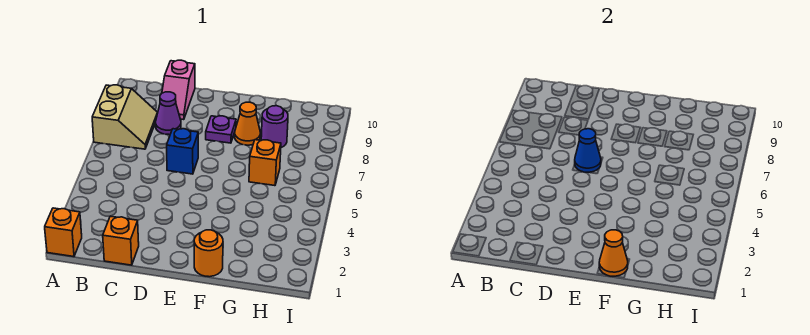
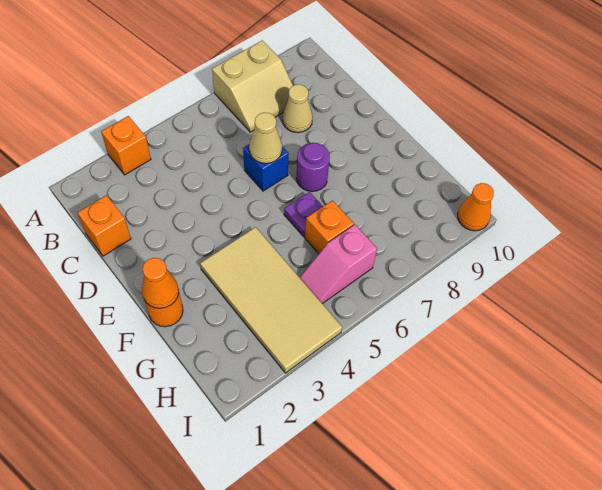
orange brick A1 level 1 -> orange brick A3 level 1
purple cone C8 level 1 -> tan cone C8 level 1
pink slope C9:C10 level 1 top 10 -> pink slope H5:H6 level 1 top 6
blue cone D6 level 2 -> tan cone D6 level 2
purple plate E8 level 1 -> purple plate F6 level 1
none -> tan tile F3:I4 level 1
orange cone F8 level 1 -> orange cone I10 level 1
purple round brick G8 level 1 -> purple round brick E7 level 1

